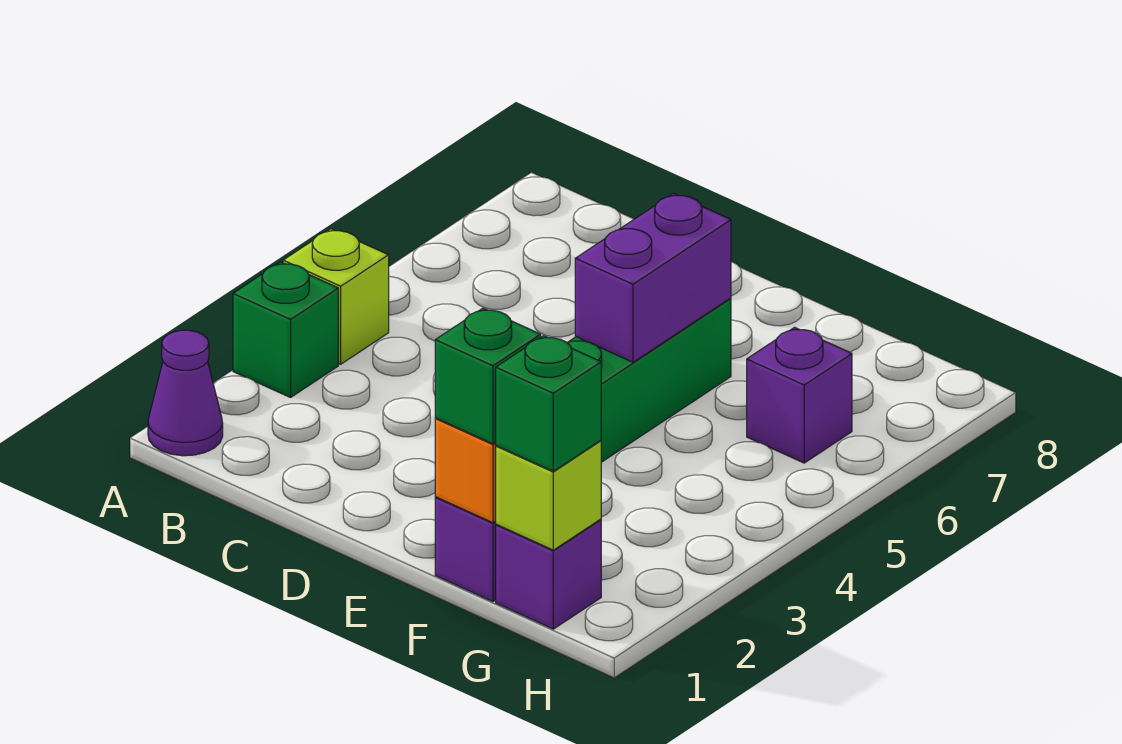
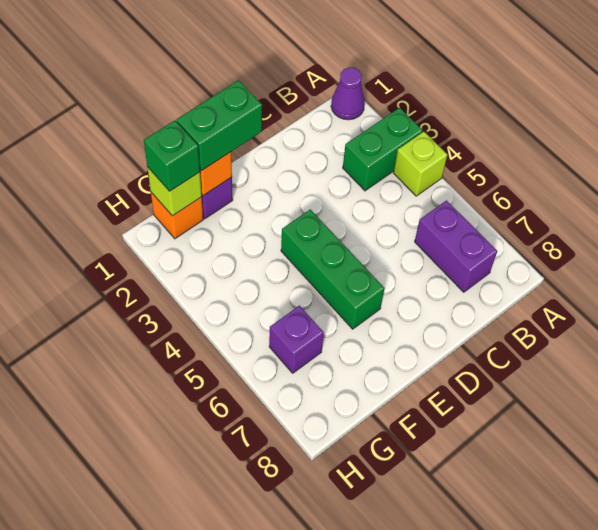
green brick A3 level 1 -> green brick A3:B3 level 1
purple brick E5:E6 level 2 -> purple brick B6:B7 level 1
green brick F1 level 3 -> green brick E1:F1 level 3
purple brick G1 level 1 -> orange brick G1 level 1

